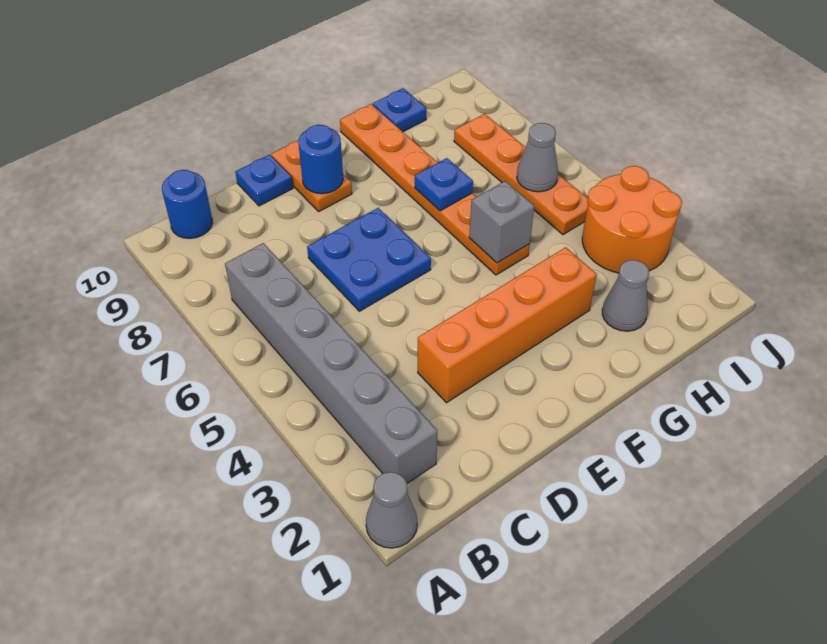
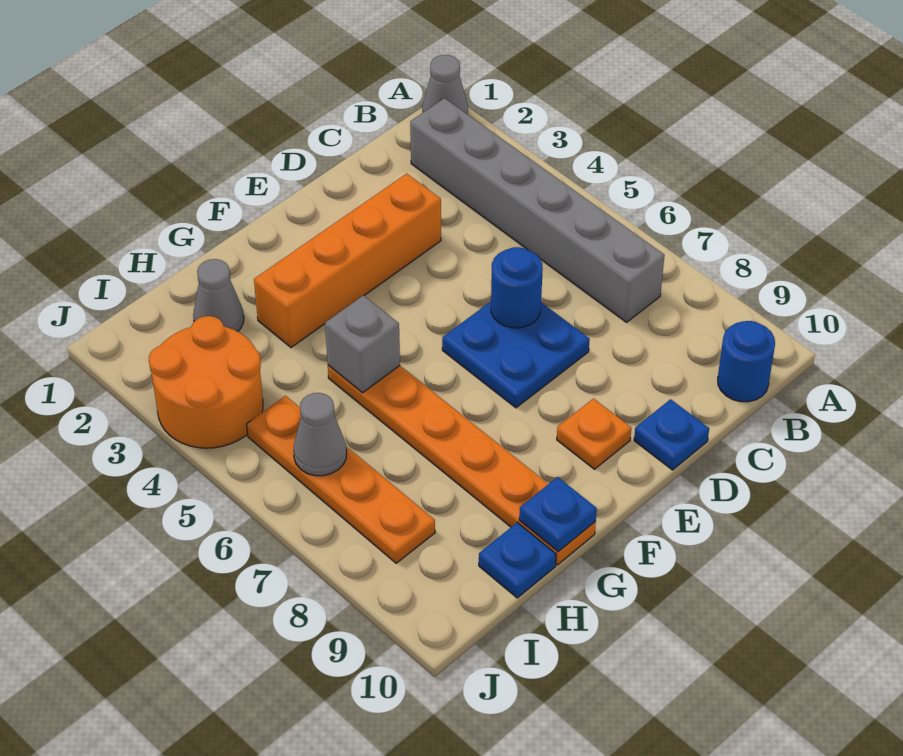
orange plate E9:E10 level 1 -> orange plate E9 level 1
blue round brick E9 level 2 -> blue round brick D6 level 2
blue plate G7 level 2 -> blue plate G10 level 2

